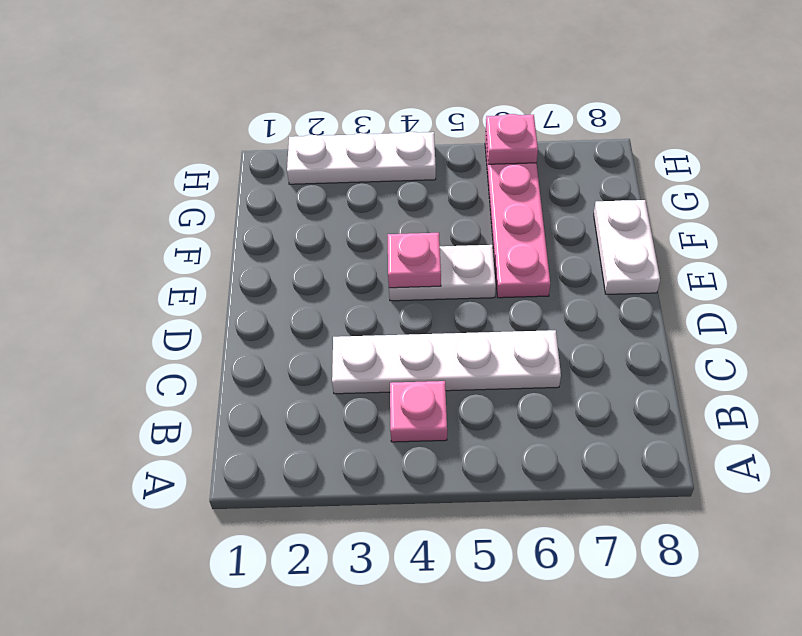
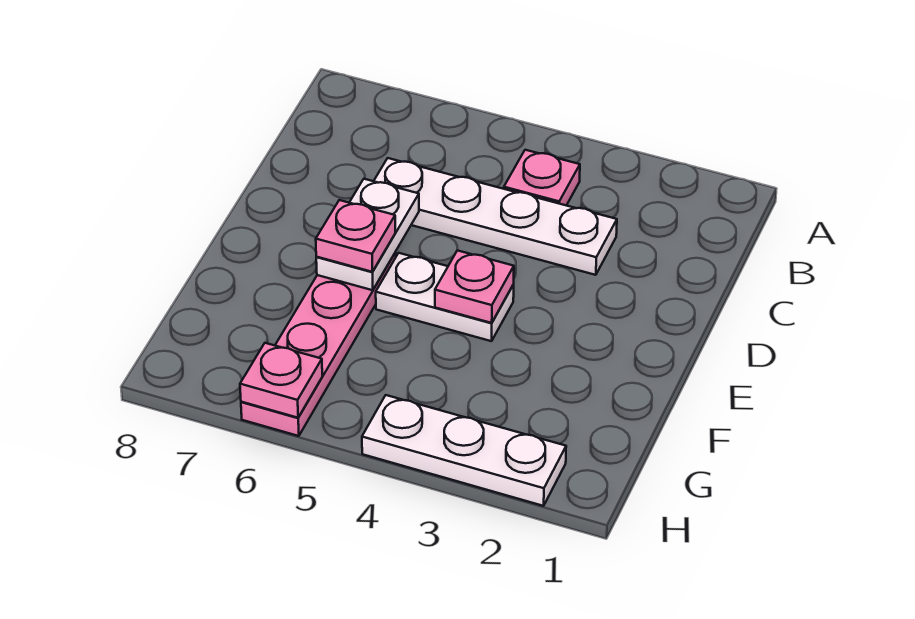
none -> pink plate E6 level 3
white plate E8:F8 level 1 -> white plate D6:E6 level 2

